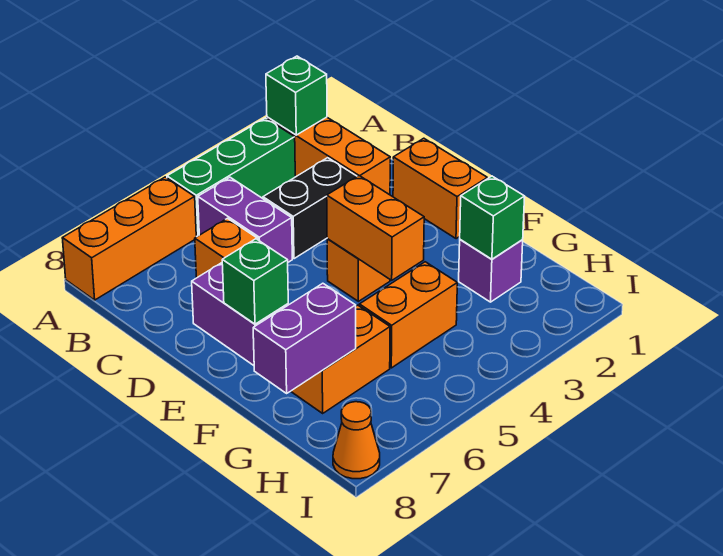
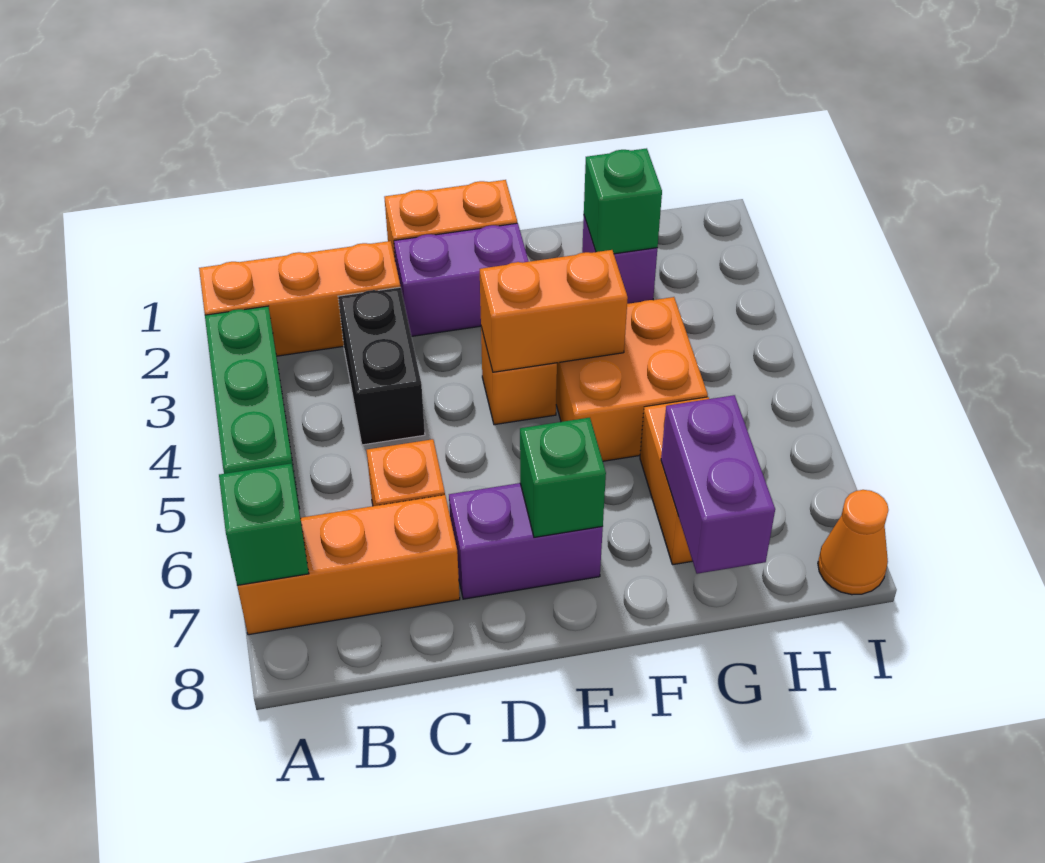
green brick A2 level 2 -> green brick A7 level 2
orange brick A6:A8 level 1 -> orange brick A7:C7 level 1
purple brick B5:C5 level 1 -> purple brick D2:E2 level 1
orange brick G4:G5 level 1 -> orange brick F4:G5 level 1

